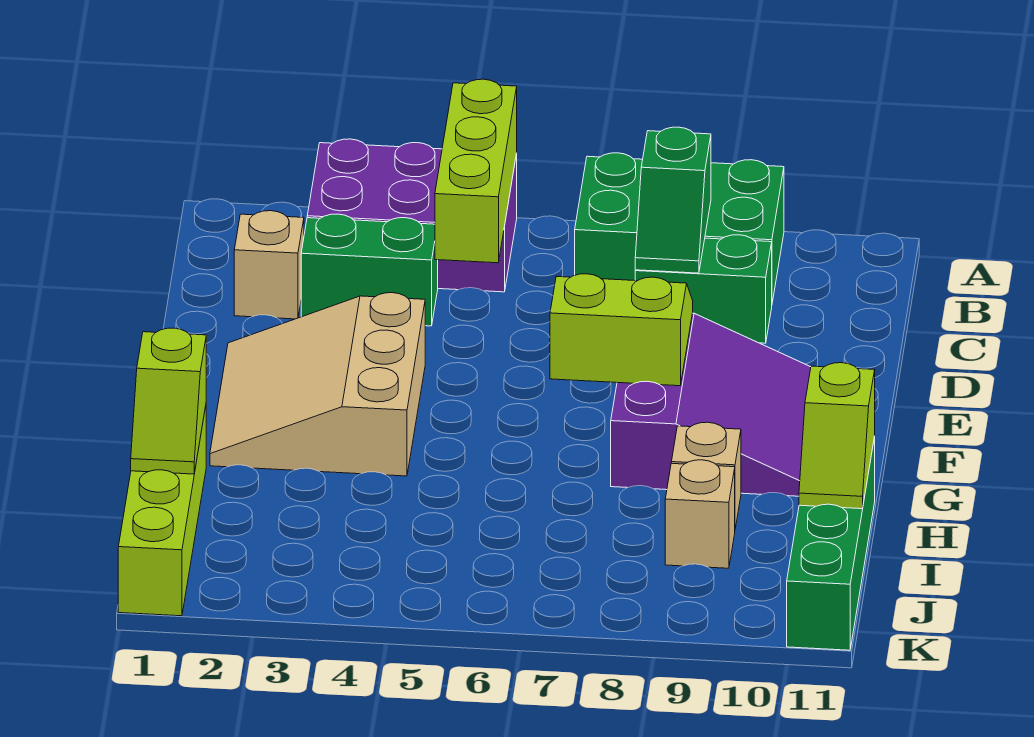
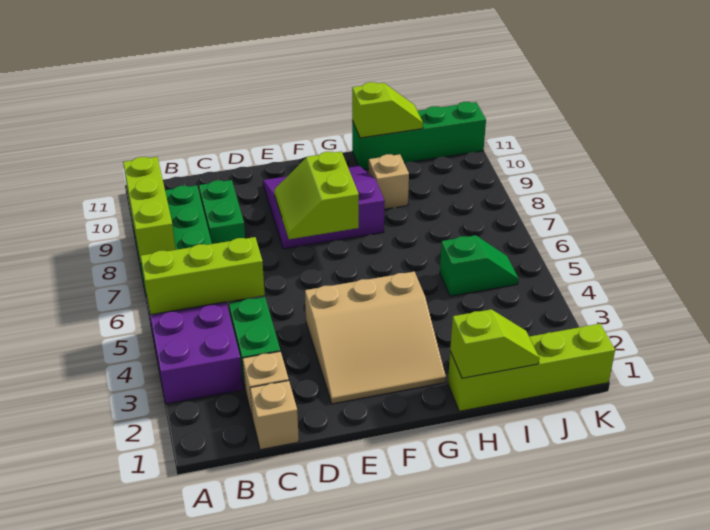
none -> lime brick A7:A9 level 2
green slope B8:C8 level 2 top B -> green slope I5:J5 level 1 top I
tan brick I9 level 1 -> tan brick C1 level 1

